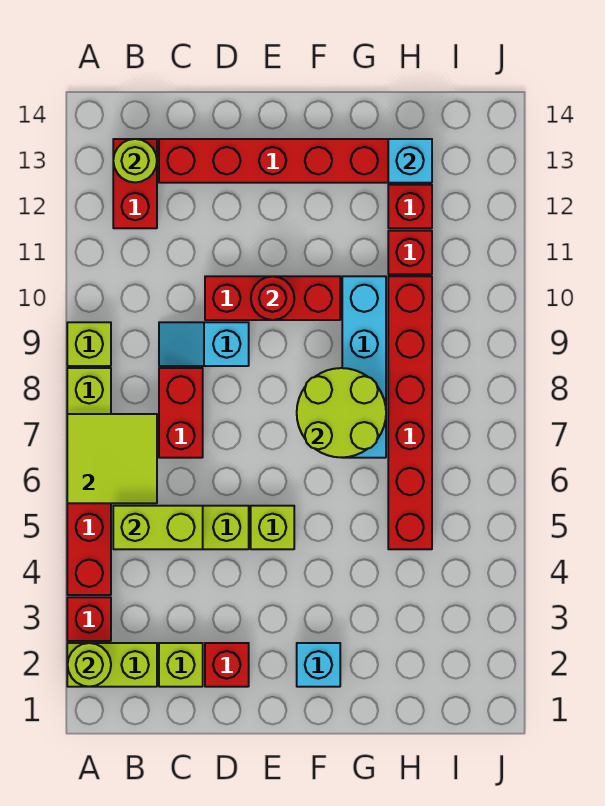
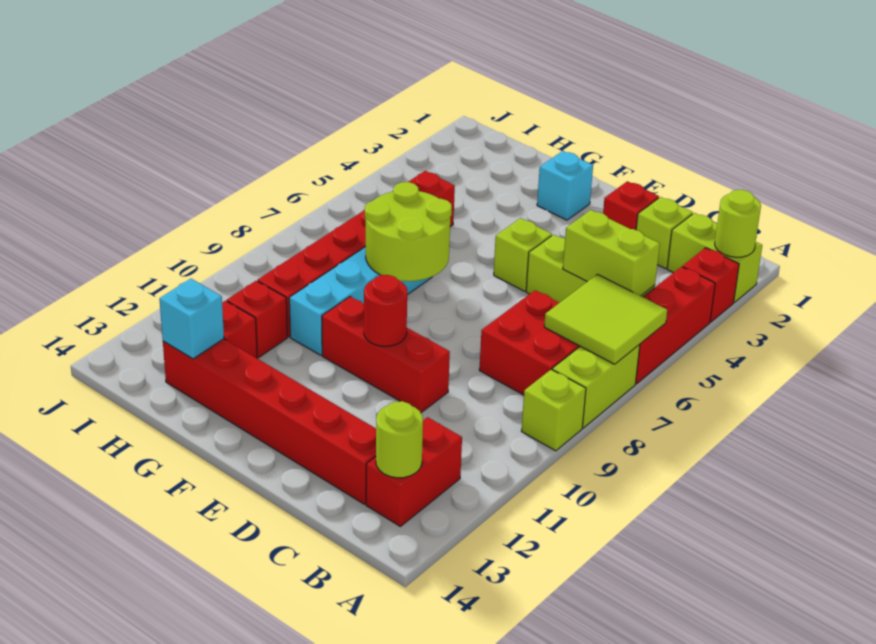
red brick C7:C8 level 1 -> red brick B7:C8 level 1
cyan slope C9:D9 level 1 top D -> none

